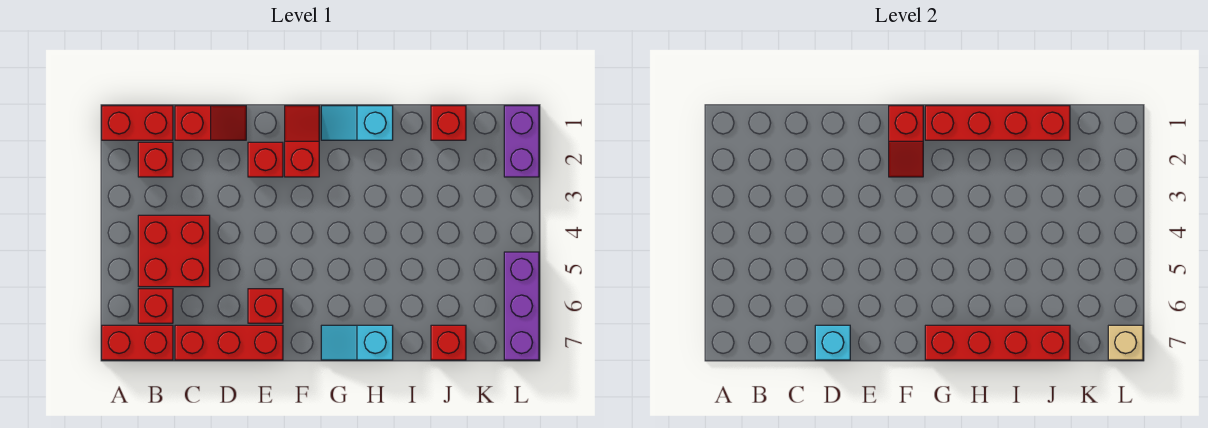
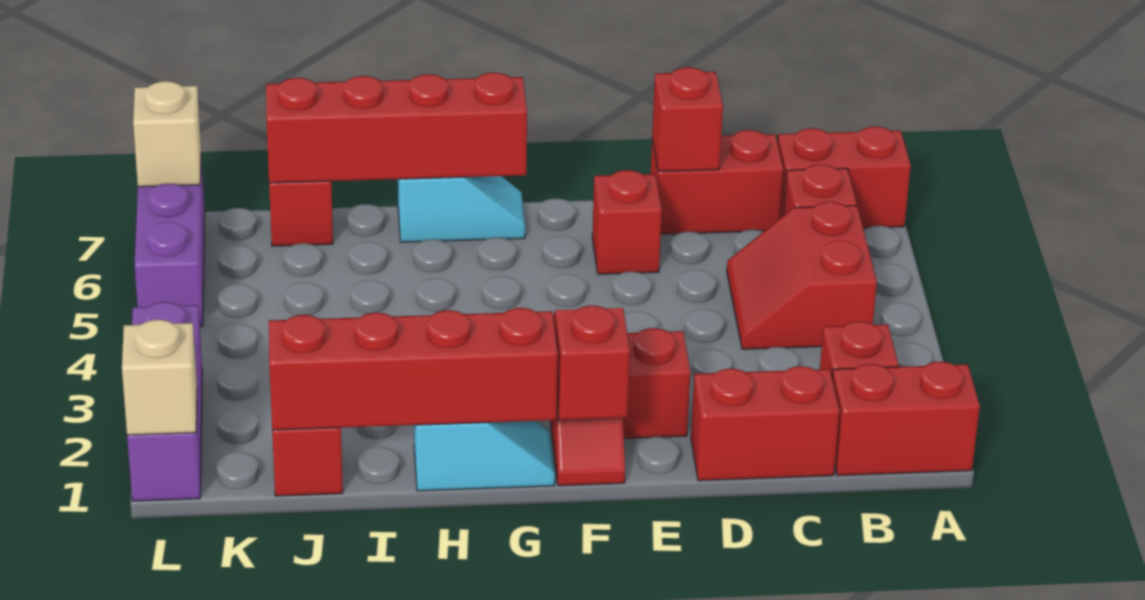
red brick B4:C5 level 1 -> red slope B4:C5 level 1 top B
red slope C1:D1 level 1 top C -> red brick C1:D1 level 1
red brick C7:E7 level 1 -> red brick C7:D7 level 1
cyan brick D7 level 2 -> red brick D7 level 2
purple brick L1:L2 level 1 -> purple brick L1:L3 level 1
none -> tan brick L1 level 2

